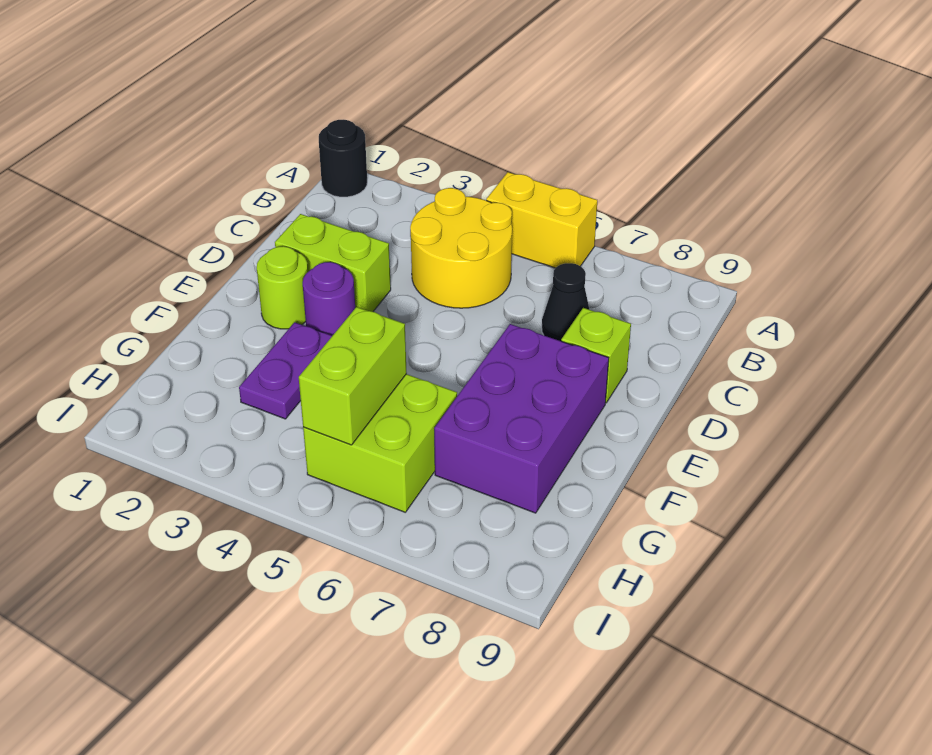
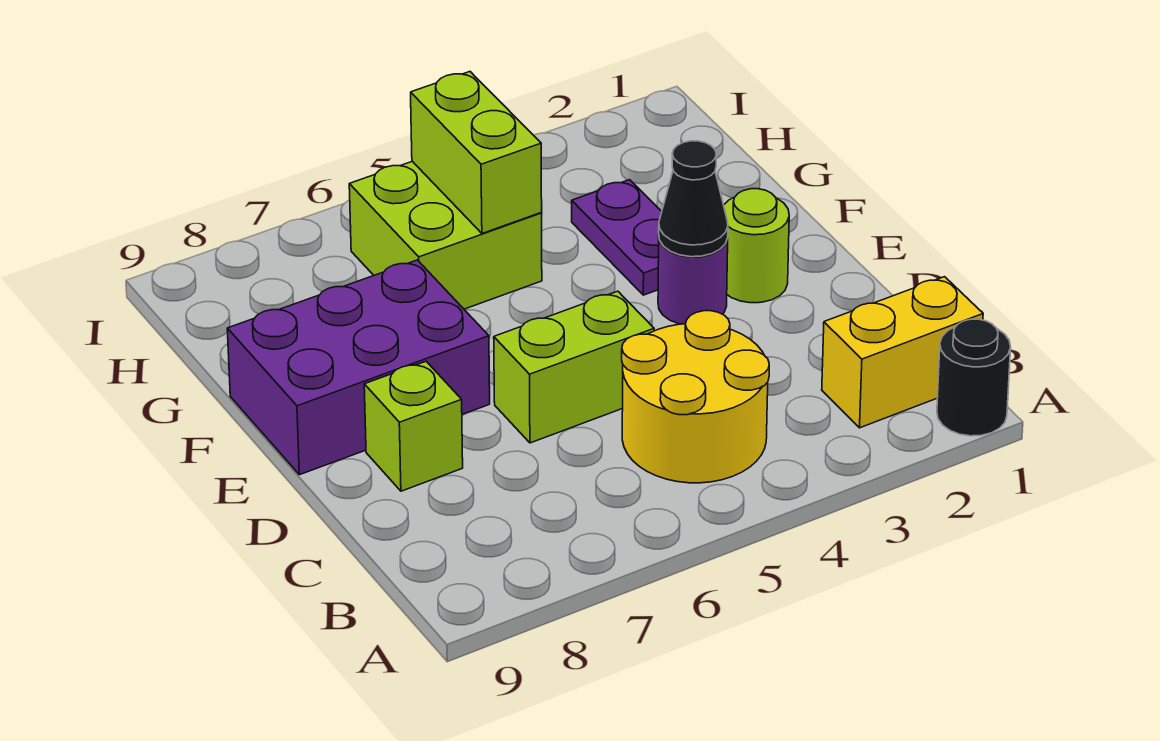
yellow brick A5:A6 level 1 -> yellow brick B1:B2 level 1
black cone C7 level 1 -> black cone E3 level 2
lime brick D2:D3 level 1 -> lime brick D5:D6 level 1
purple brick E7:G8 level 1 -> purple brick E7:F9 level 1

